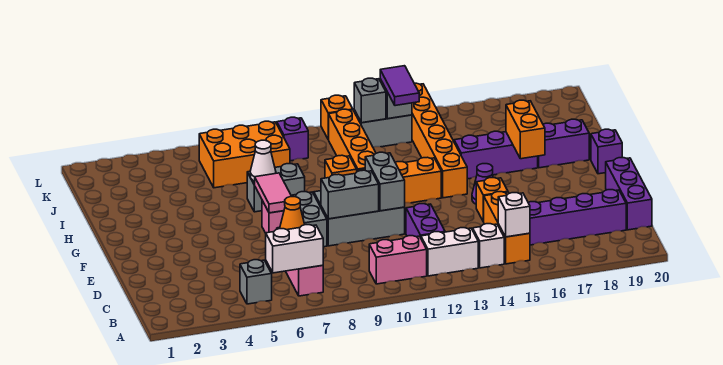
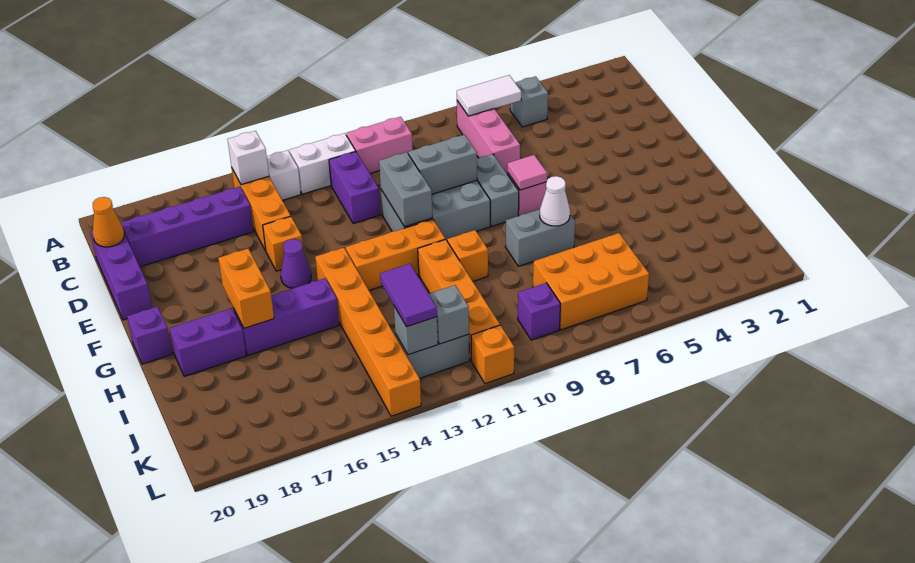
white brick B6:B7 level 2 -> white tile B6:B7 level 2
orange cone D7 level 2 -> orange cone C20 level 2
pink tile F7:G7 level 2 -> pink tile F7 level 2

